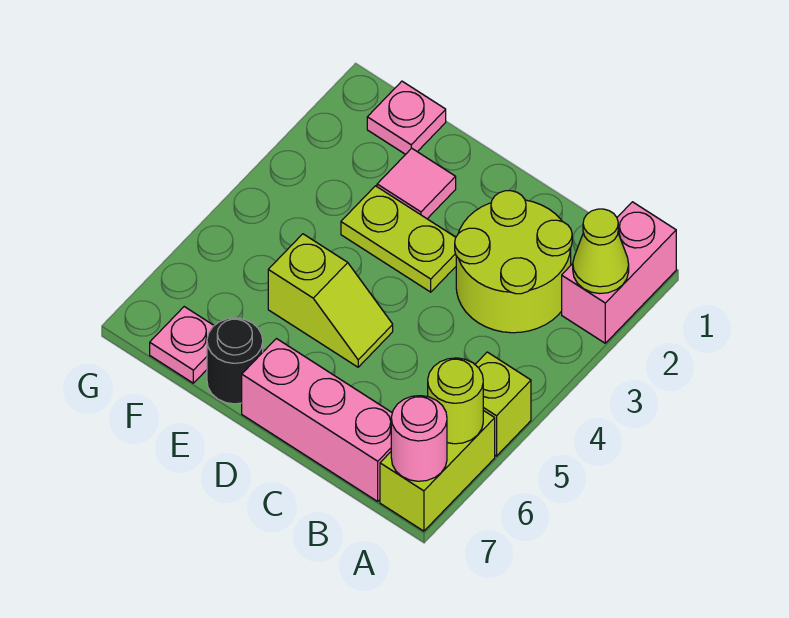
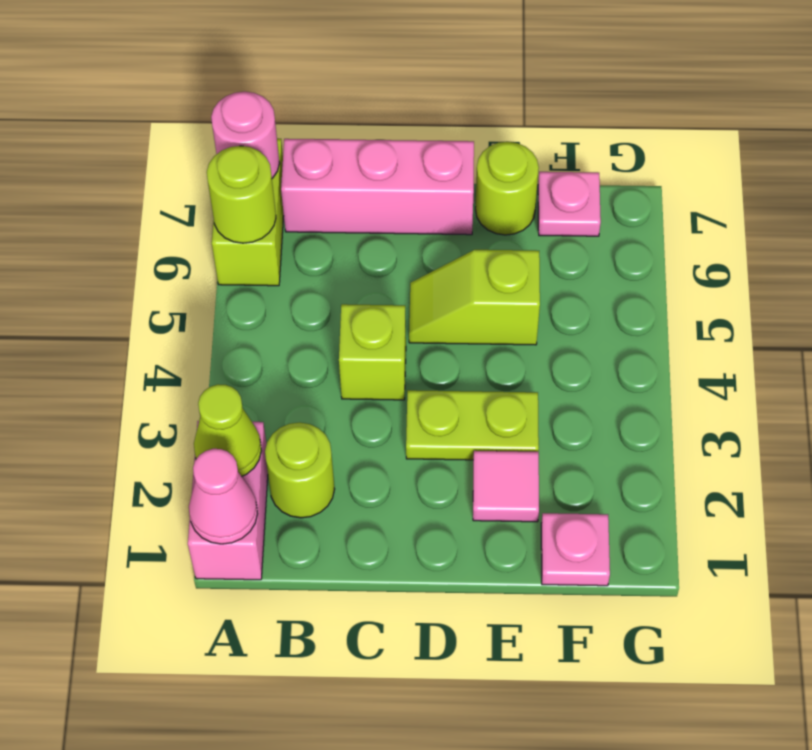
none -> pink cone A1 level 2
lime brick A5 level 1 -> lime brick C4 level 1
lime round brick B2:C3 level 1 -> lime round brick B2 level 1
black round brick E7 level 1 -> lime round brick E7 level 1

